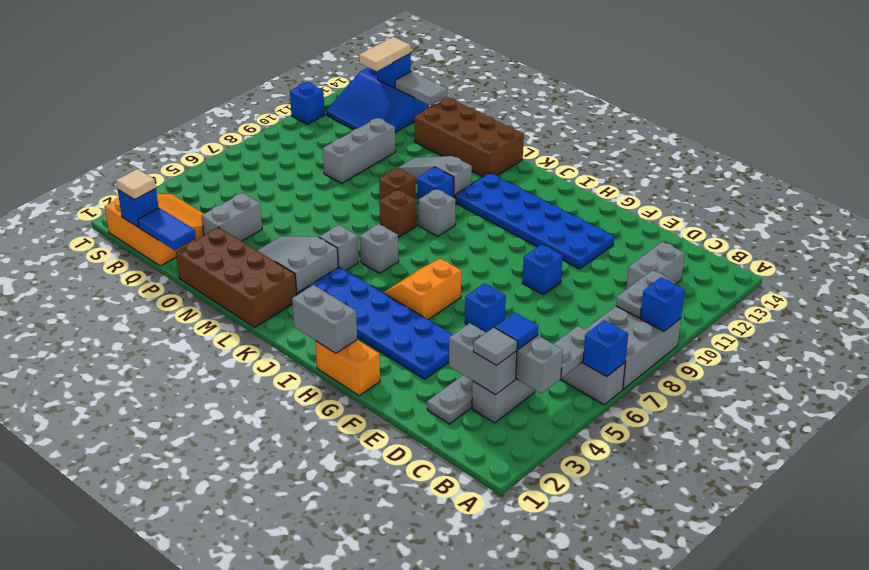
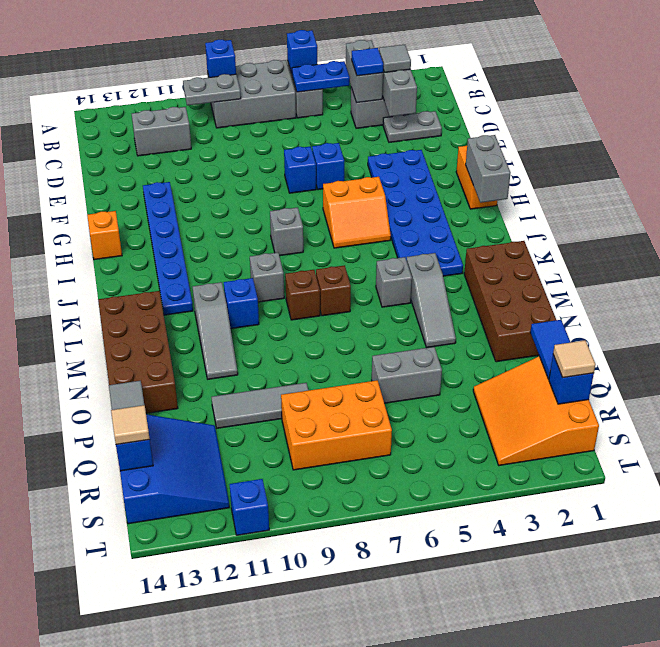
grey plate B5:B6 level 2 -> blue plate B5:B6 level 2
blue brick F9 level 1 -> blue brick F7 level 1
blue plate F11:K12 level 1 -> blue plate F12:K12 level 1
none -> orange brick H14 level 1
grey brick K6 level 1 -> grey brick I8 level 1
grey slope L3:N4 level 1 top L -> grey slope L4:N4 level 1 top L
brown brick M9 level 1 -> brown brick L7 level 1
grey brick P3:P4 level 1 -> grey brick P5:P6 level 1
grey brick P9:P11 level 1 -> grey tile P9:P11 level 1
none -> orange brick Q7:R9 level 1
tan tile R13:R14 level 3 -> tan tile R14 level 3

